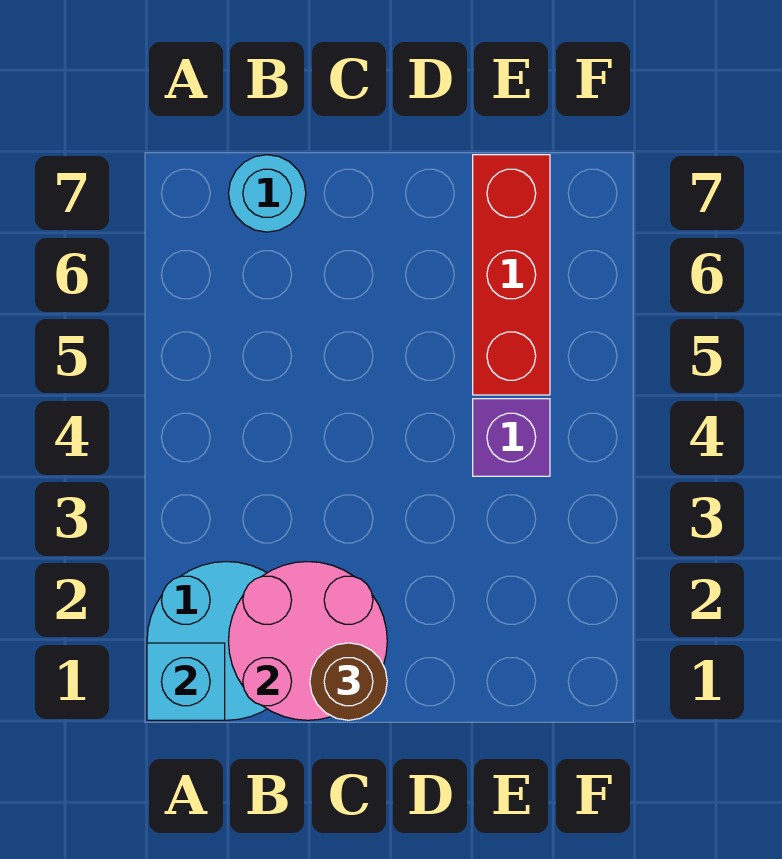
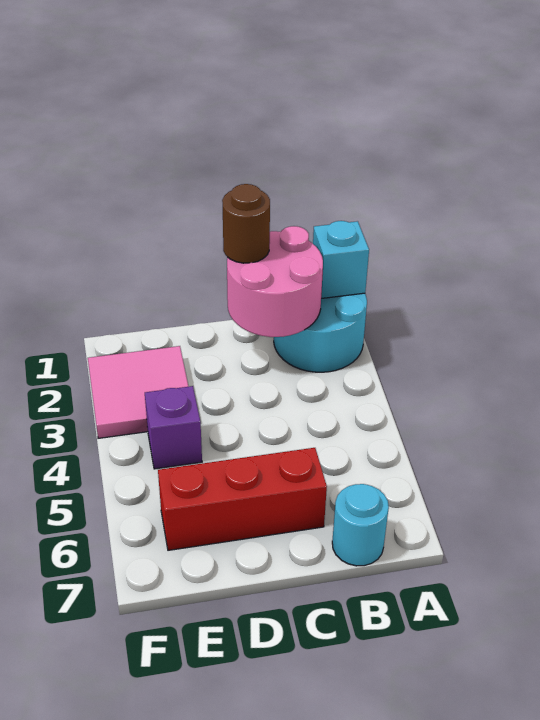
none -> pink tile E2:F3 level 1
red brick E5:E7 level 1 -> red brick C6:E6 level 1

